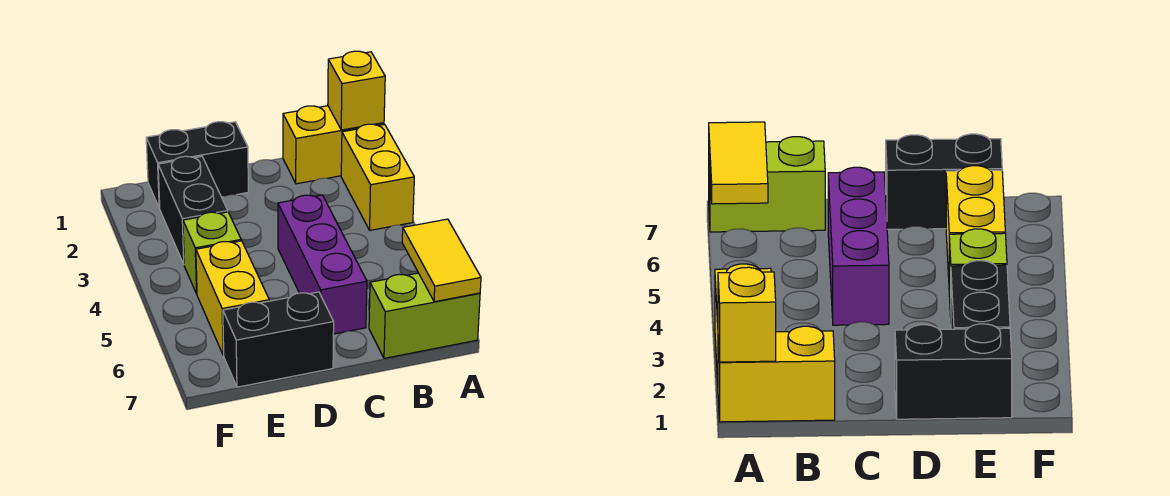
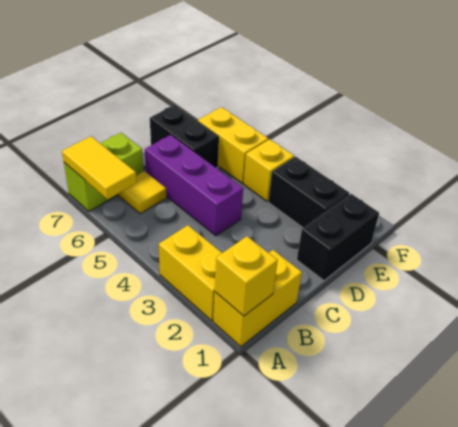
none -> yellow tile B6 level 1
black brick D7:E7 level 1 -> black brick D6:D7 level 1
lime brick E4 level 1 -> yellow brick E4 level 1

